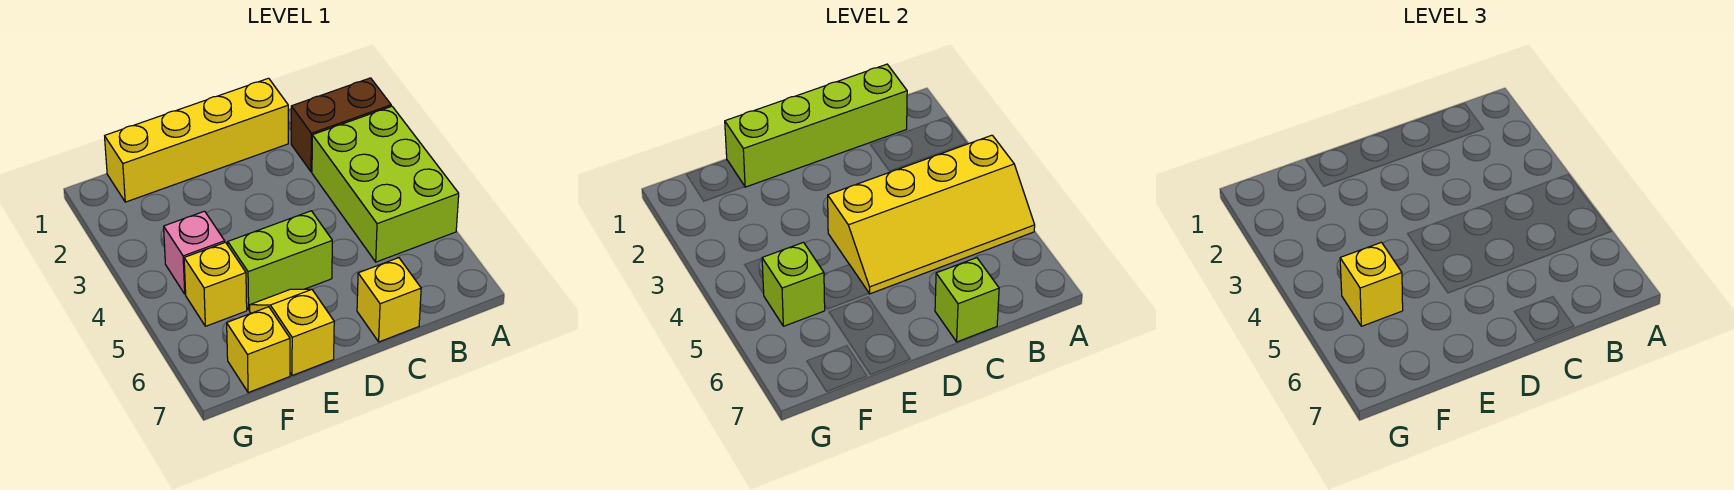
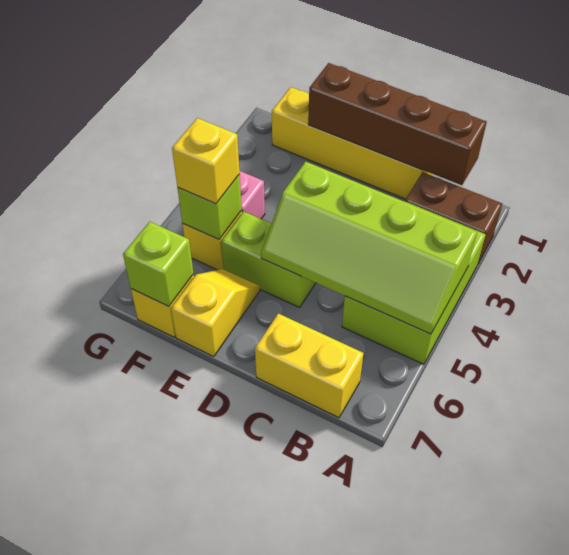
yellow slope A4:D5 level 2 top 4 -> lime slope A4:D5 level 2 top 4
lime brick B1:E1 level 2 -> brown brick B1:E1 level 2
yellow brick C7 level 1 -> yellow brick B7:C7 level 1
lime brick C7 level 2 -> lime brick F7 level 2

